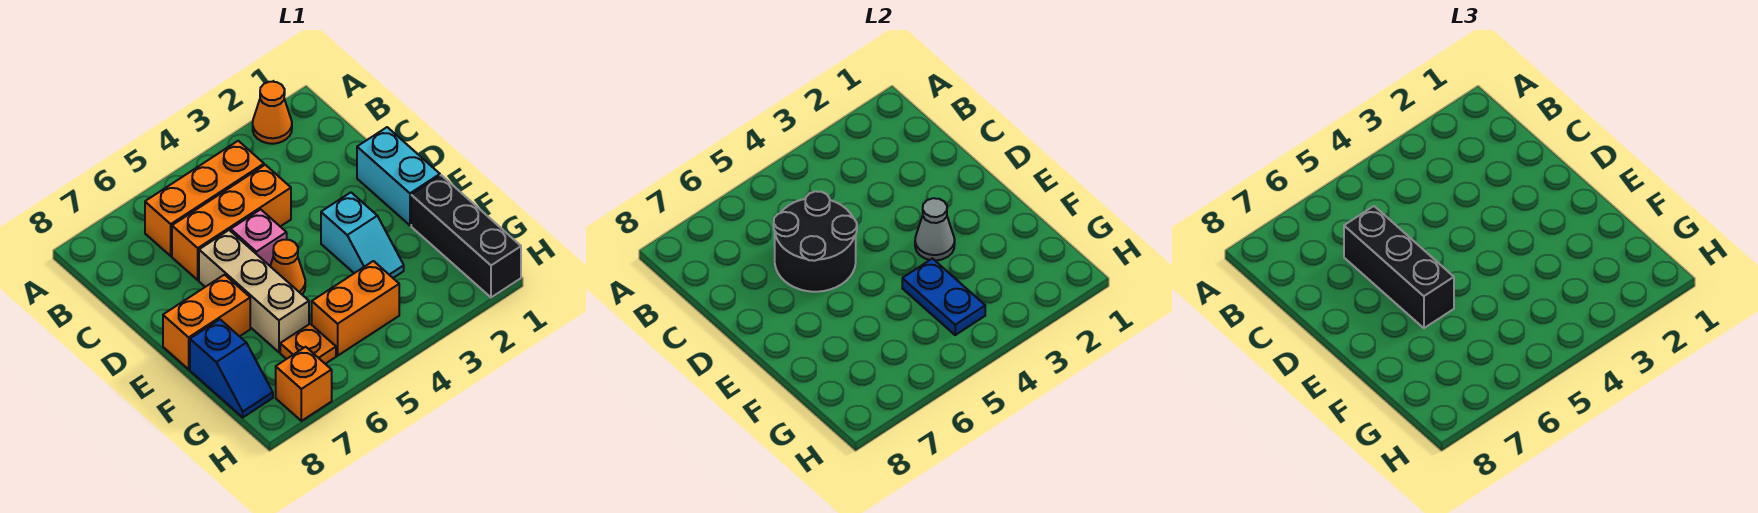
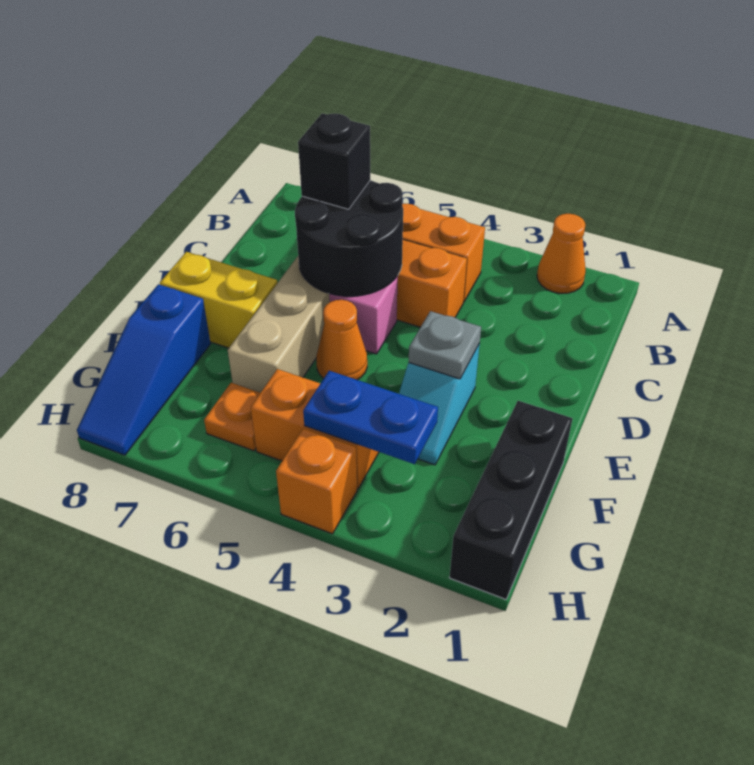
black brick C6:E6 level 3 -> black brick C6 level 3
cyan brick D1:E1 level 1 -> none
grey cone E3 level 2 -> grey plate E3 level 2
orange brick E7:E8 level 1 -> yellow brick E7:E8 level 1
blue plate F4:G4 level 2 -> blue plate G3:G4 level 2
blue slope F8:G8 level 1 top F -> blue slope F8:H8 level 1 top F
orange brick H7 level 1 -> orange brick H4 level 1

